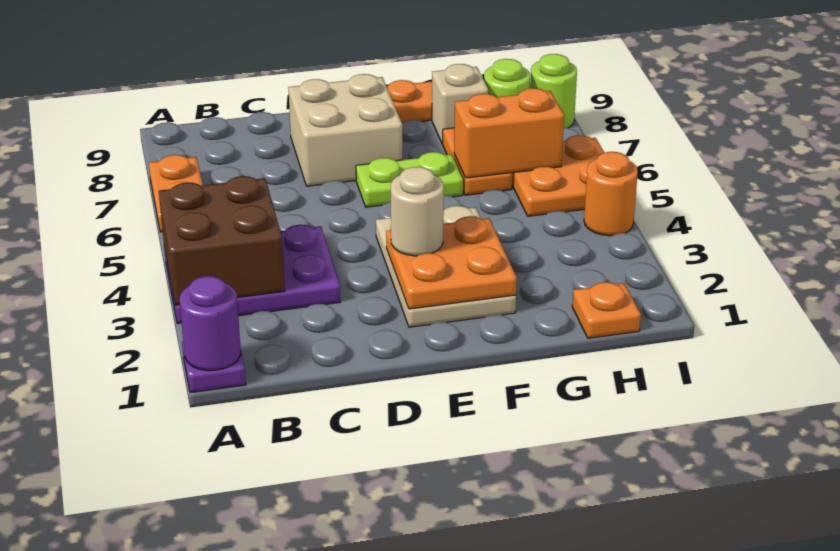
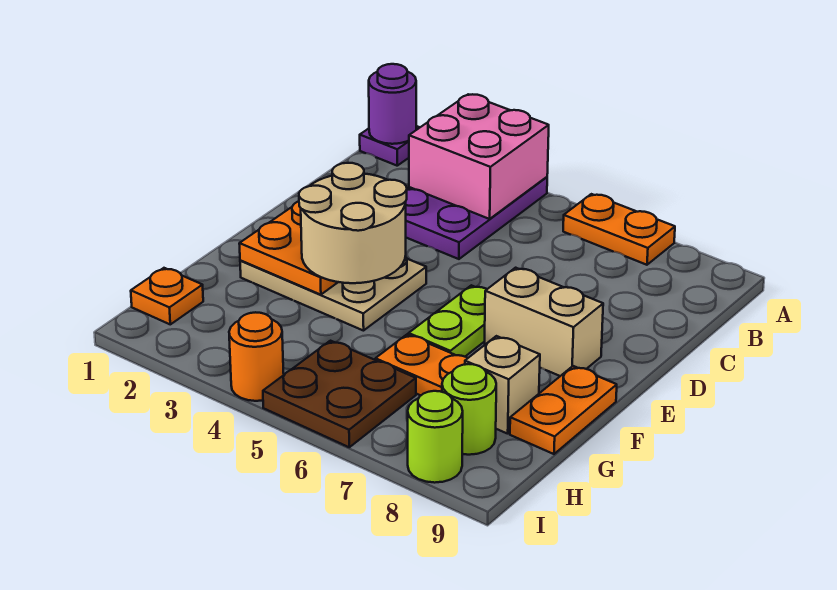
brown brick A3:B4 level 2 -> pink brick A3:B4 level 2
tan brick D7:E8 level 1 -> tan brick E7:E8 level 1
tan round brick E3 level 3 -> tan round brick E3:F4 level 3
orange brick G6:H6 level 2 -> none
orange plate H5:I6 level 1 -> brown plate H5:I6 level 1

